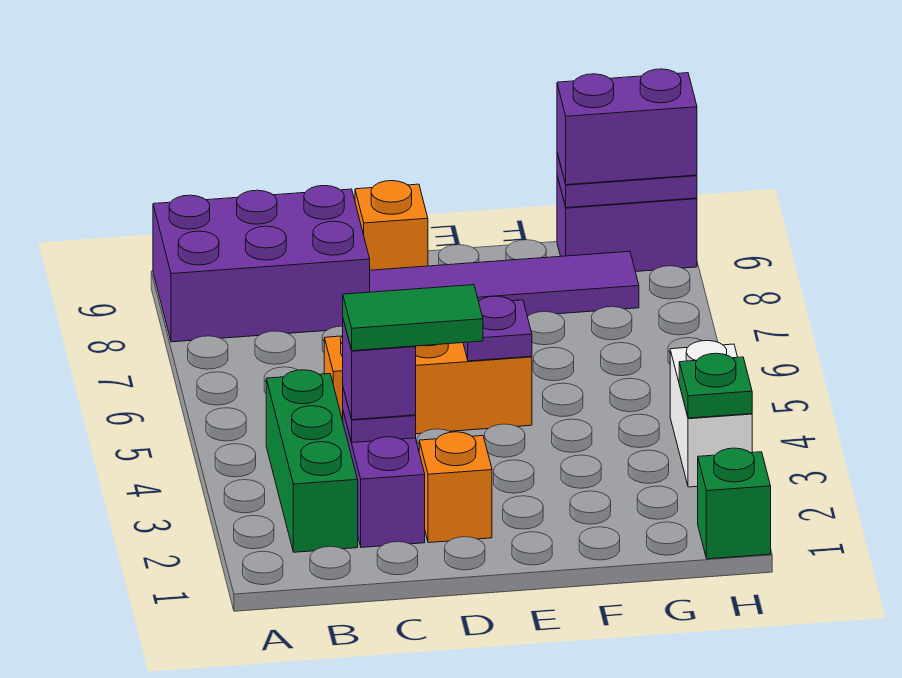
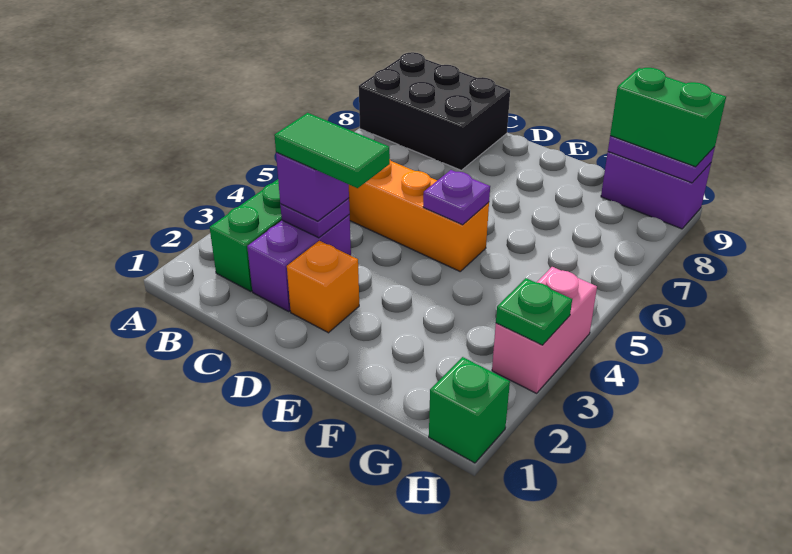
purple brick A8:C9 level 1 -> black brick A8:C9 level 1
purple tile D8:G8 level 1 -> none
orange brick D9 level 1 -> none
purple brick G9:H9 level 3 -> green brick G9:H9 level 3
white brick H3:H4 level 1 -> pink brick H3:H4 level 1

